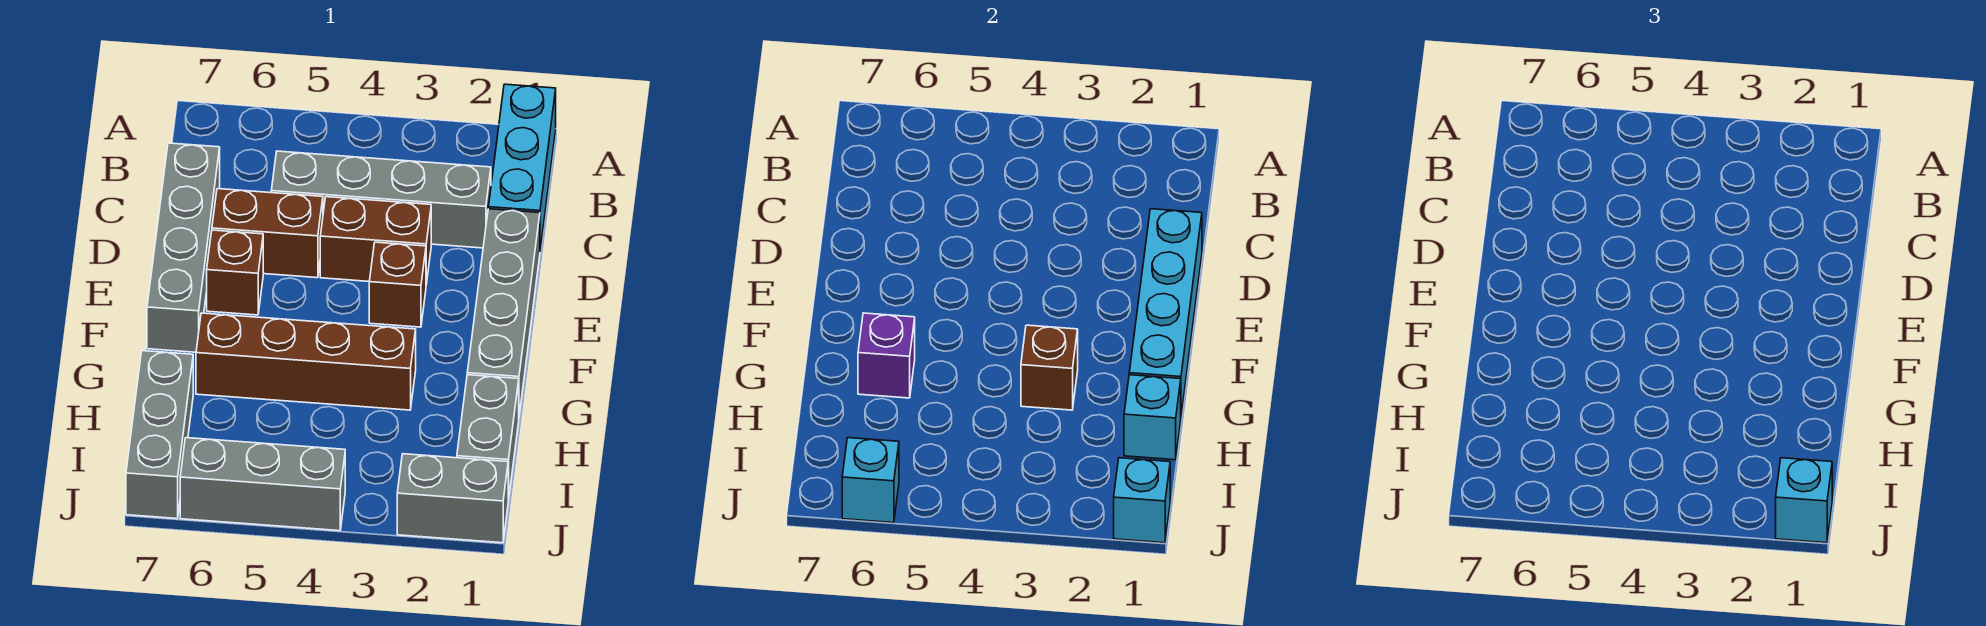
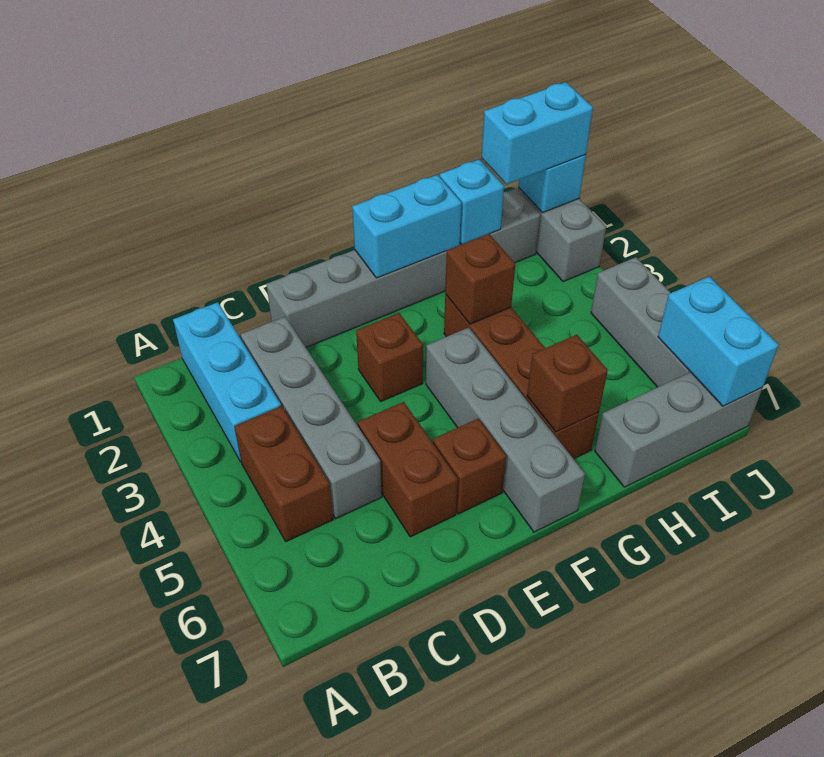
cyan brick A1:C1 level 1 -> cyan brick B1:B3 level 1
grey brick C7:F7 level 1 -> grey brick F4:F7 level 1
cyan brick D1:G1 level 2 -> cyan brick F1:G1 level 2
brown brick D3:D4 level 1 -> brown brick B4:B5 level 1
purple brick G6 level 2 -> brown brick G6 level 2
cyan brick J1 level 3 -> cyan brick I1:J1 level 3
cyan brick J6 level 2 -> cyan brick J6:J7 level 2

